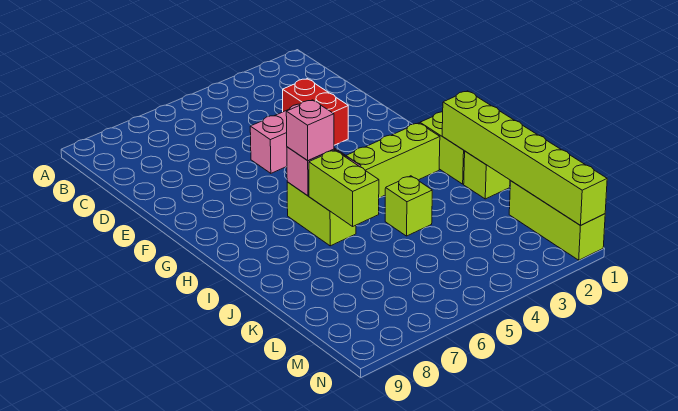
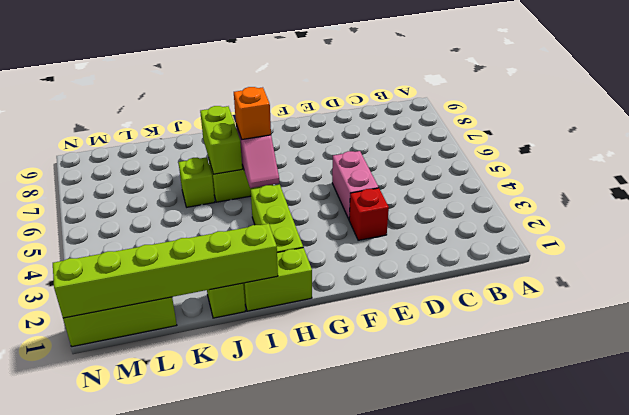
red brick D3:E3 level 1 -> red brick E3 level 1
pink brick H6 level 3 -> orange brick H6 level 3
lime brick I6:J6 level 2 -> lime brick I6:I7 level 2
lime brick J4 level 1 -> lime brick J6 level 1

